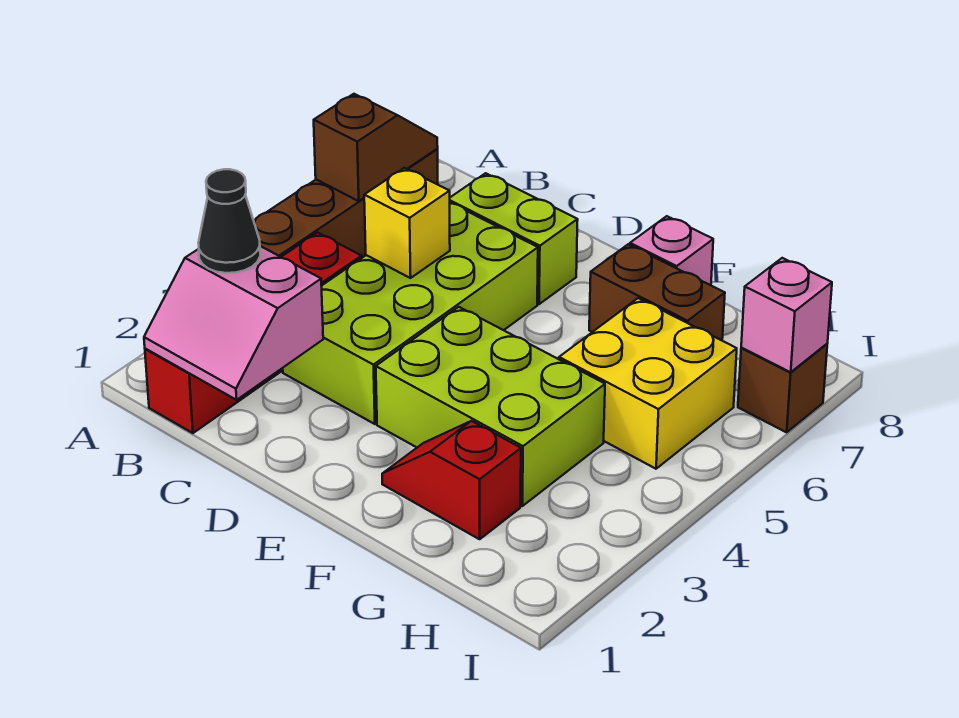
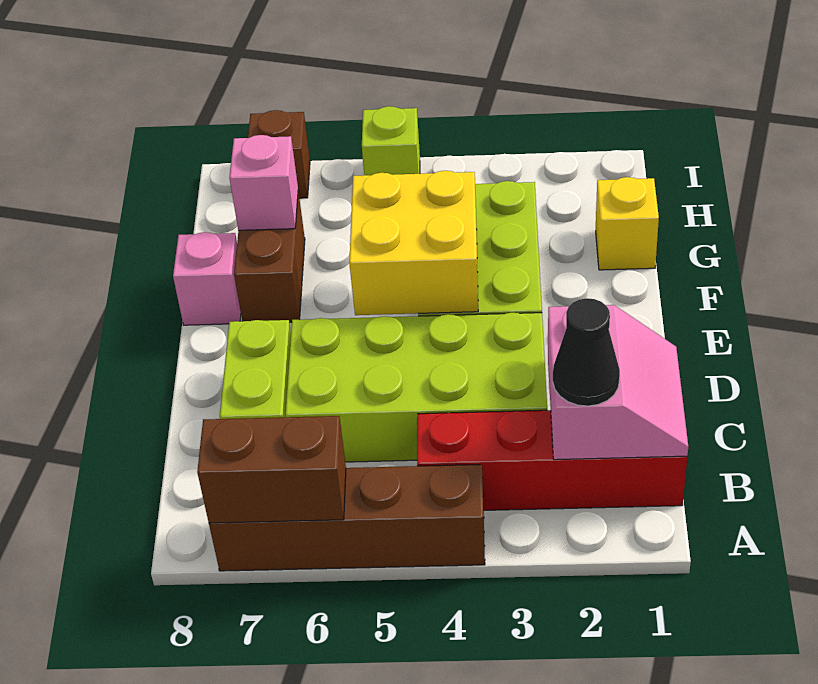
brown slope A6:A7 level 2 top 6 -> brown brick A6:A7 level 2
yellow brick C5 level 2 -> yellow brick G1 level 1
red slope F2:G2 level 1 top G -> none
yellow brick G5:H6 level 1 -> yellow brick E4:F5 level 2
none -> lime brick I5 level 1
pink brick I7 level 2 -> pink brick G7 level 2

